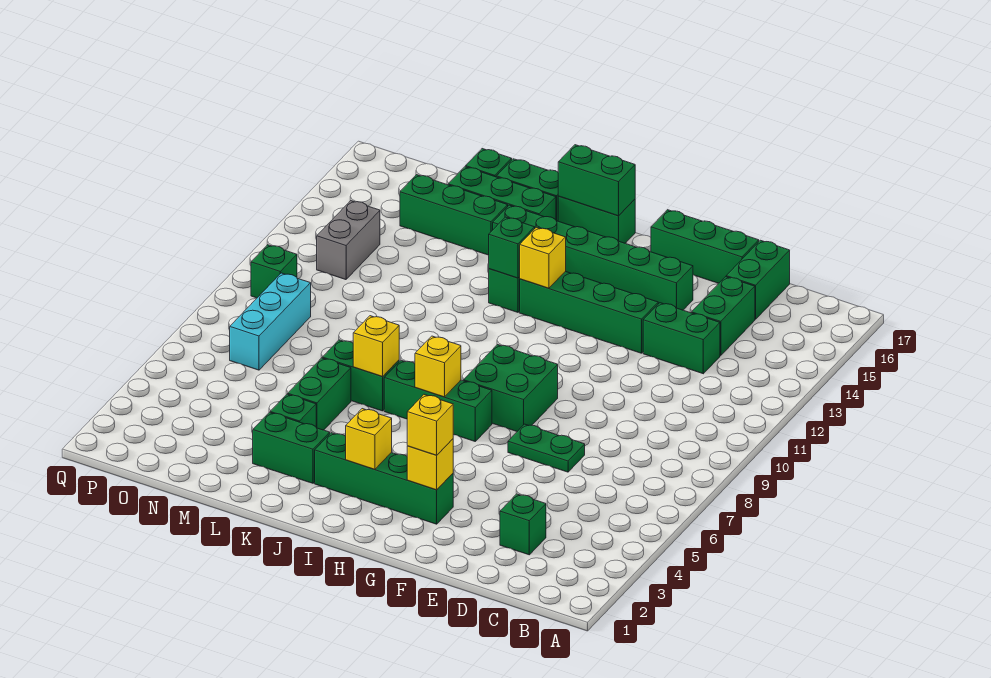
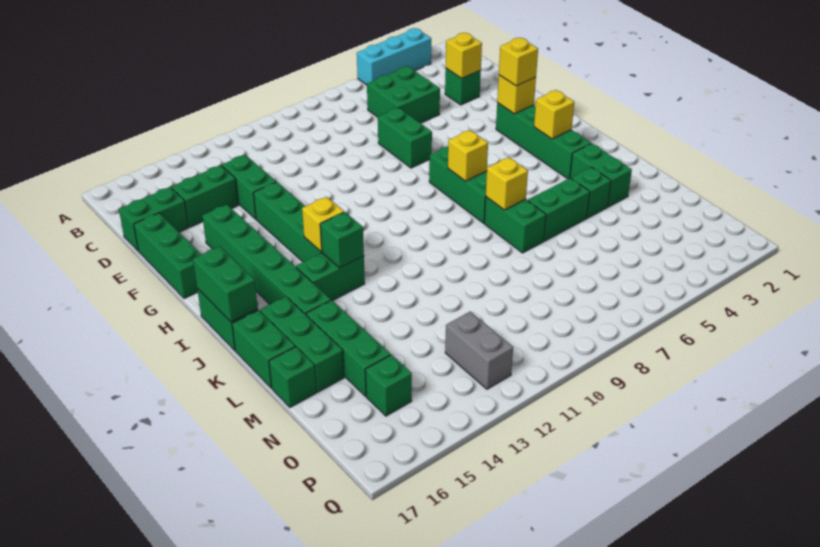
none -> yellow brick D3 level 2
green plate E7:F7 level 1 -> green brick E7:F7 level 1
green brick G8:H9 level 1 -> green brick C5:D6 level 1
cyan brick O7:O9 level 1 -> cyan brick A3:A5 level 1
grey brick O12:O13 level 1 -> grey brick O12:P12 level 1
green brick P10 level 1 -> green brick O15 level 1

